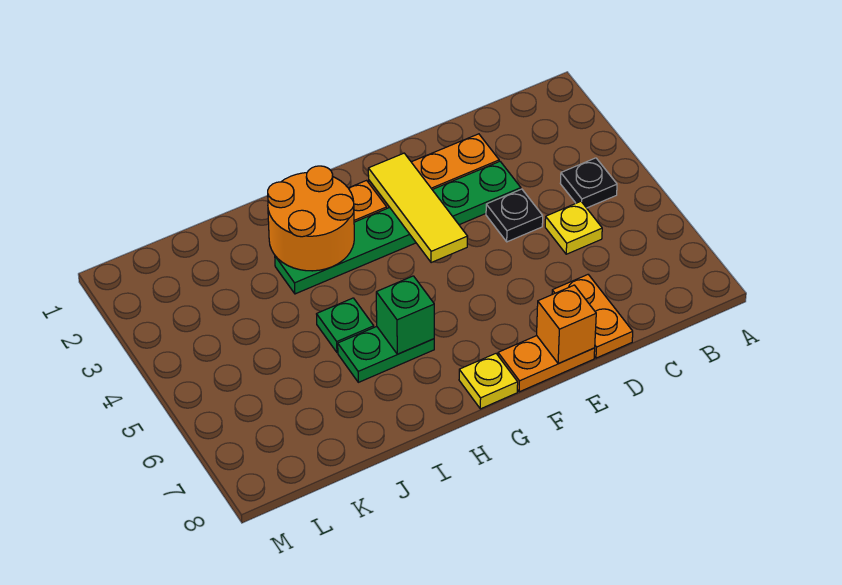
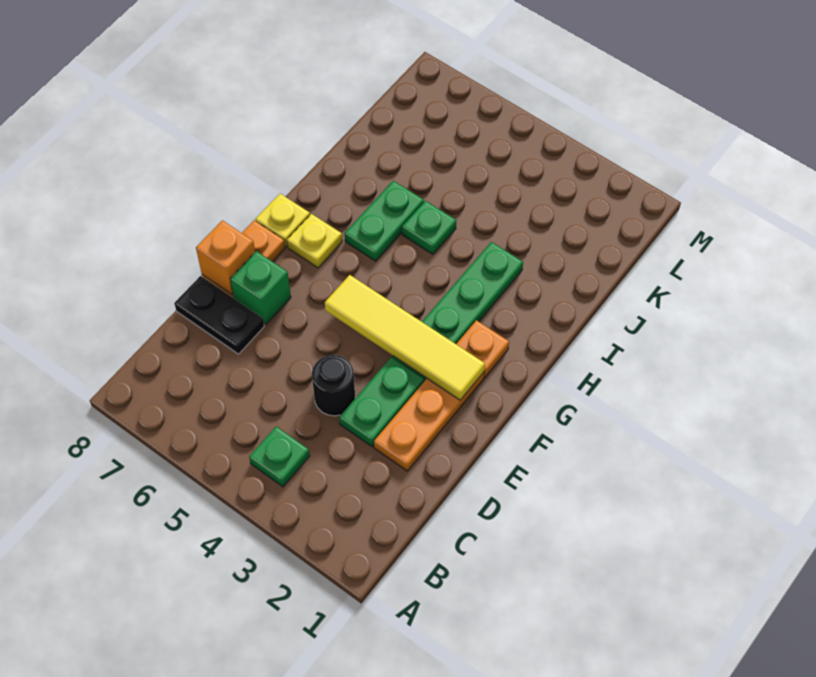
black plate B4 level 1 -> green plate B4 level 1
yellow plate C5 level 1 -> yellow plate G7 level 1
black plate D4 level 1 -> black round brick D4 level 1
orange plate D7:D8 level 1 -> black plate D7:D8 level 1
yellow tile F2:F4 level 2 -> yellow tile F2:F5 level 2
orange round brick H2:I3 level 2 -> none
green brick H6 level 2 -> green brick E7 level 1

